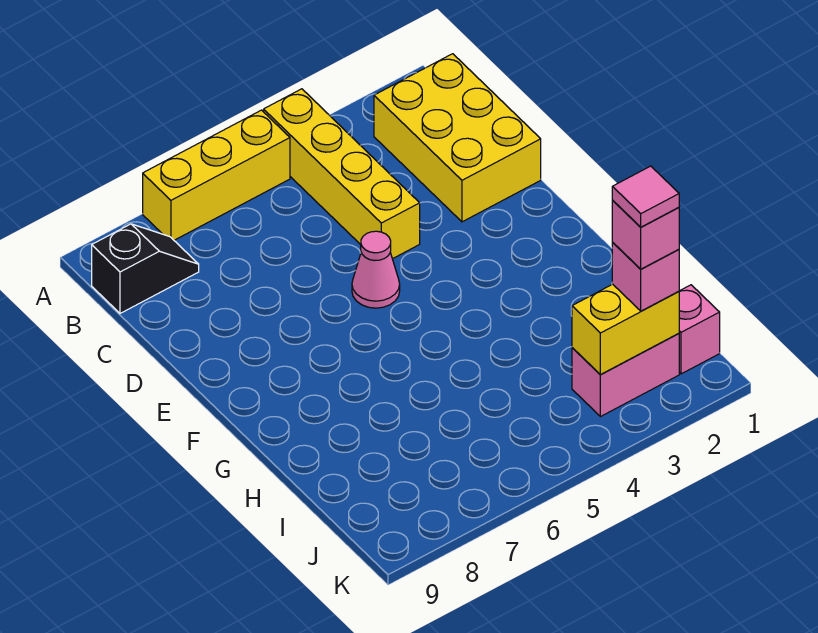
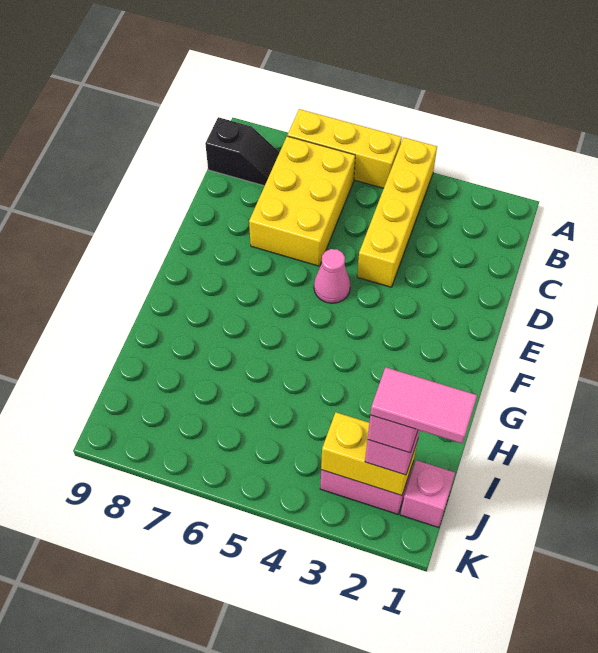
yellow brick B1:D2 level 1 -> yellow brick B6:D7 level 1
pink tile J2 level 5 -> pink tile J1:J2 level 5

